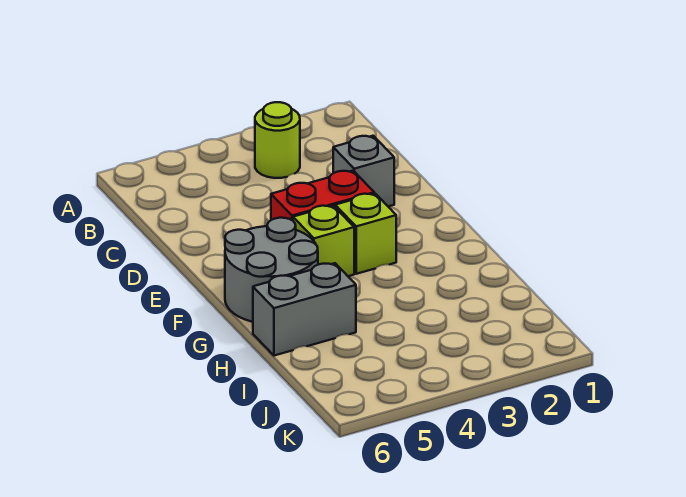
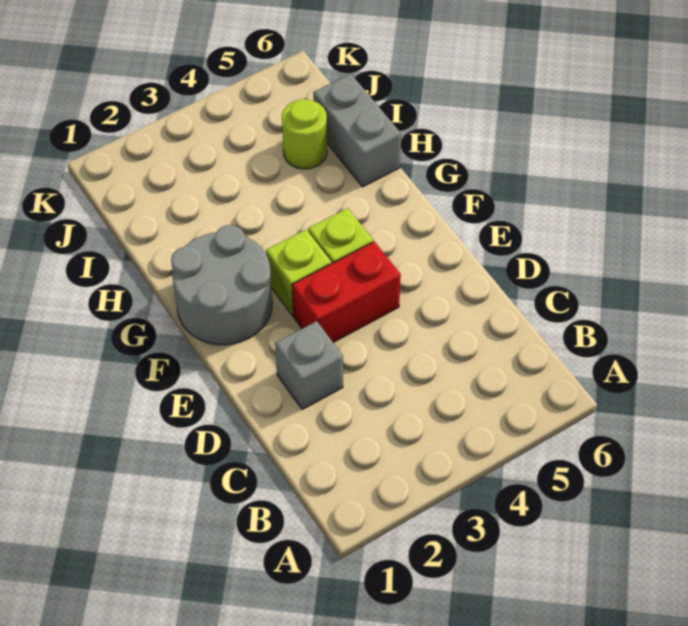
lime round brick B3 level 1 -> lime round brick I5 level 1
grey round brick F5:G6 level 1 -> grey round brick F1:G2 level 1
grey brick H5:H6 level 1 -> grey brick H6:I6 level 1

